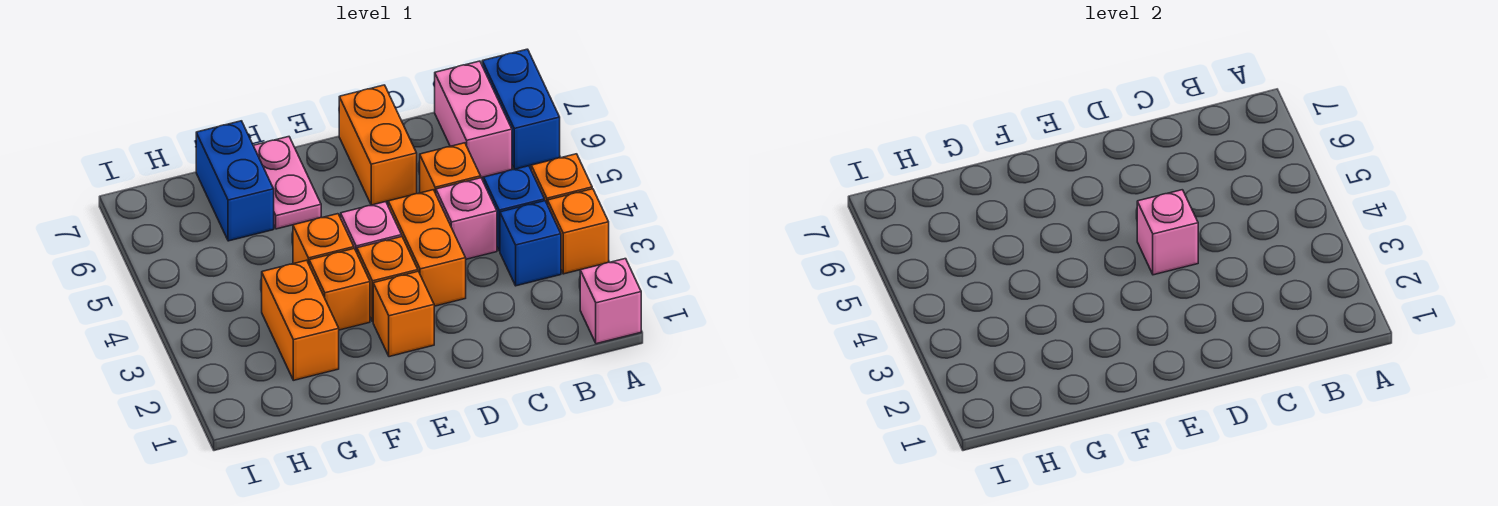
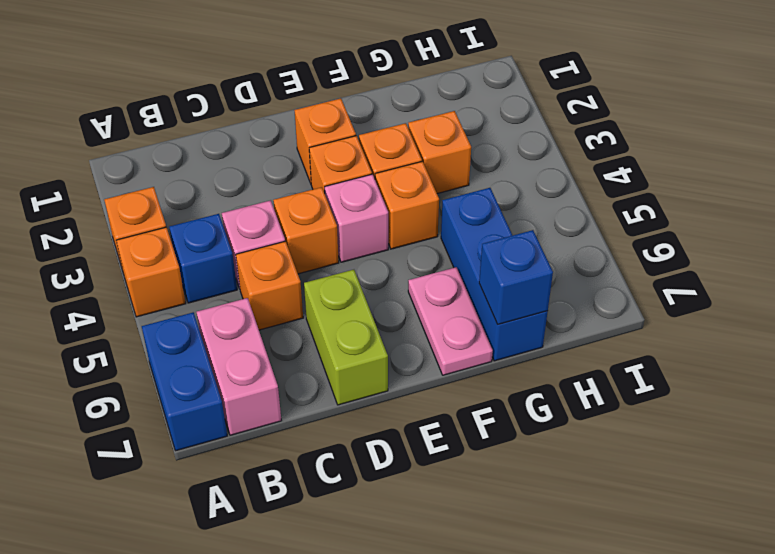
pink brick A1 level 1 -> none
blue brick B3 level 1 -> blue brick G7 level 2
orange brick D3:D4 level 1 -> orange brick D4 level 1
pink brick D4 level 2 -> none
orange brick D6:D7 level 1 -> lime brick D6:D7 level 1
orange brick G2:G3 level 1 -> orange brick G3 level 1
blue brick G6:G7 level 1 -> blue brick G5:G7 level 1

